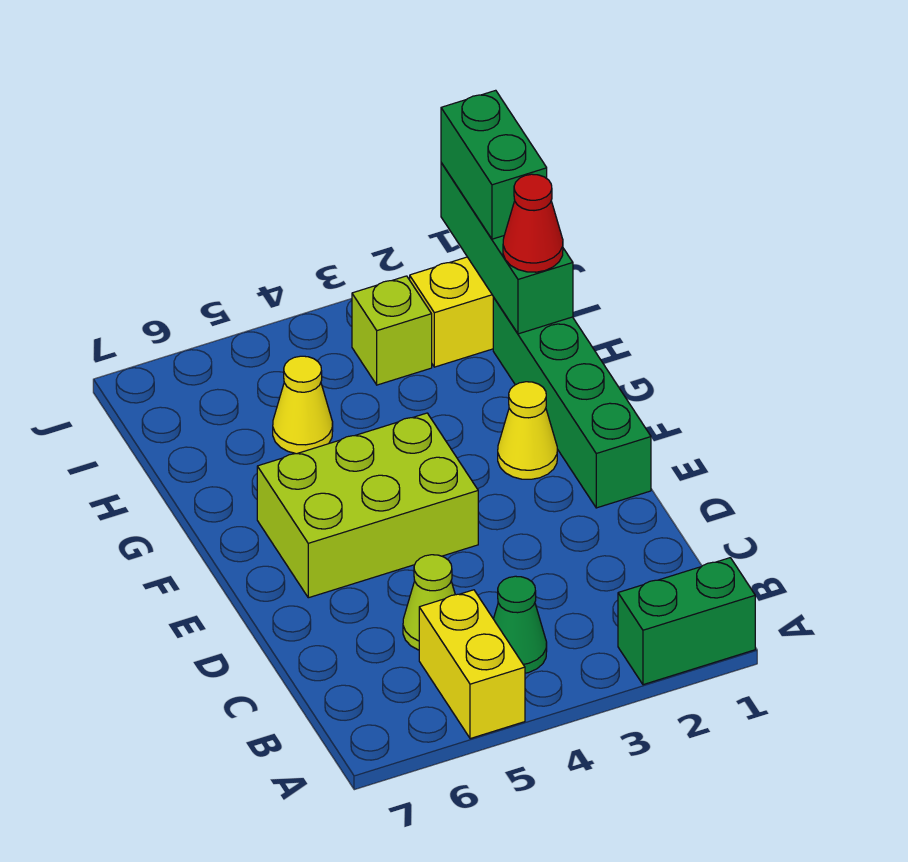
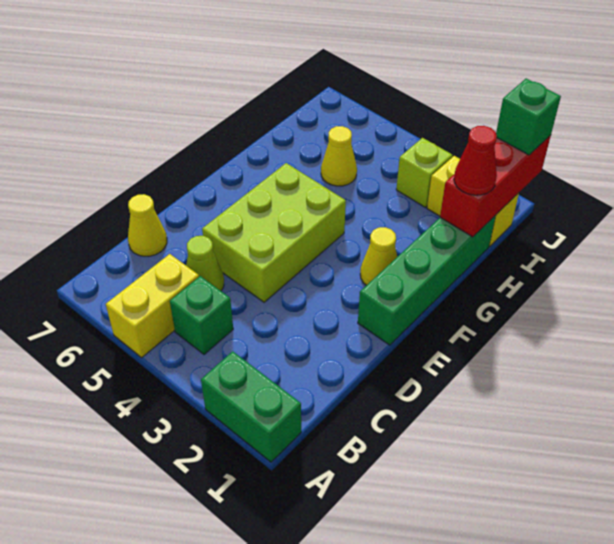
green cone B4 level 1 -> green brick B4 level 1
none -> yellow cone C7 level 1
lime brick E4:F6 level 1 -> lime brick D4:F5 level 1
green brick H1:J1 level 2 -> red brick H1:J1 level 2
green brick I1:J1 level 3 -> green brick J1 level 3

